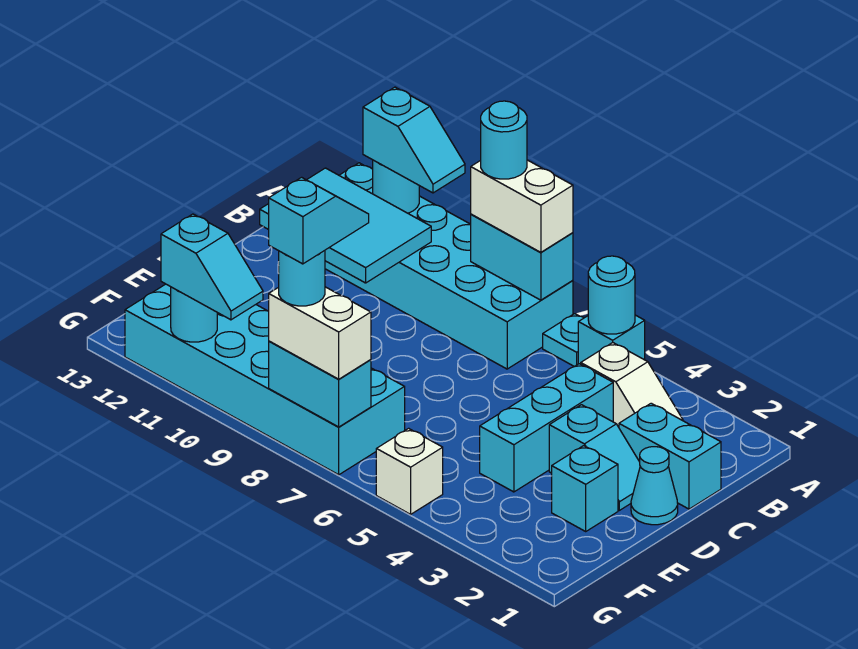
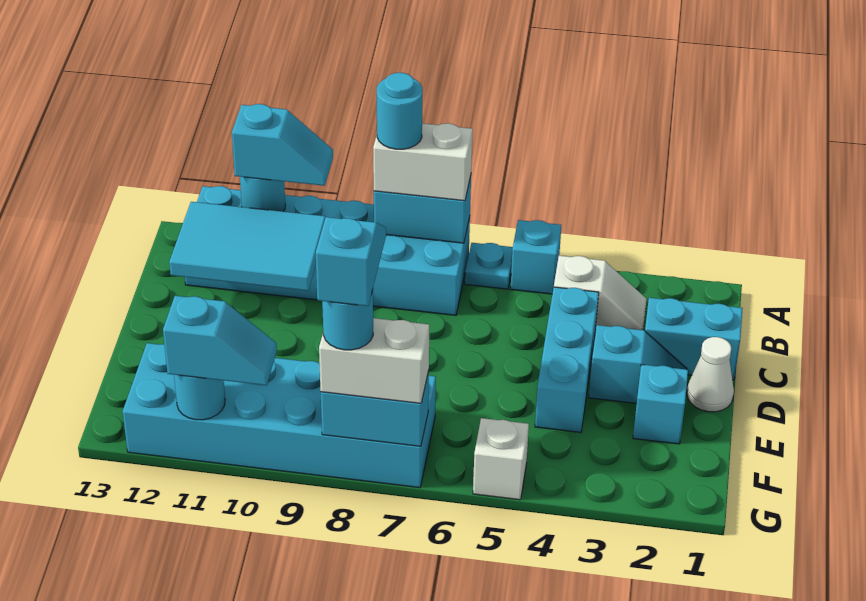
cyan round brick A5 level 2 -> none
cyan cone D1 level 1 -> white cone D1 level 1

